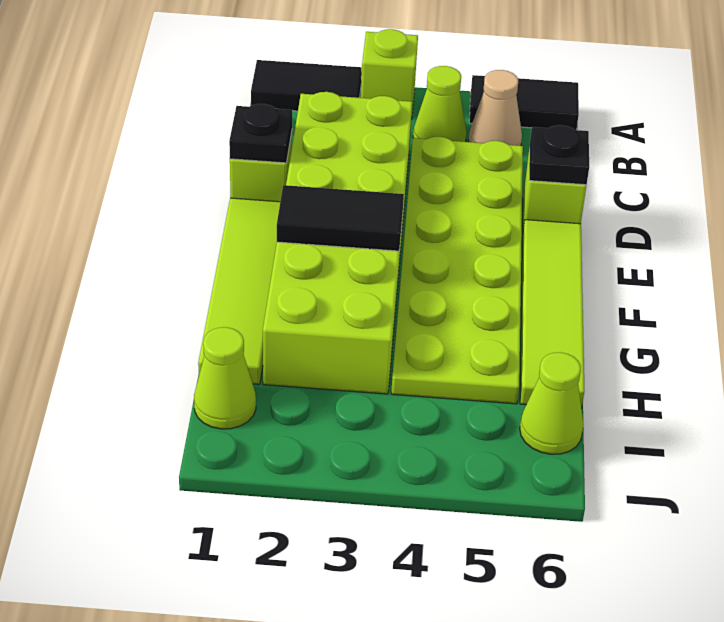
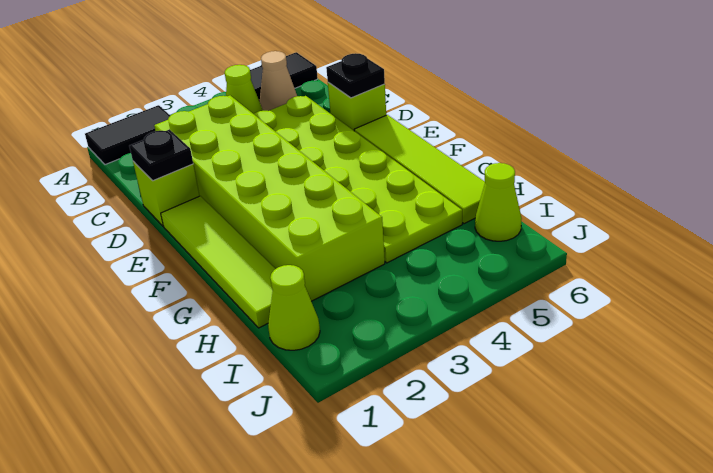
lime brick A3 level 1 -> none
black tile F2:F3 level 2 -> none

